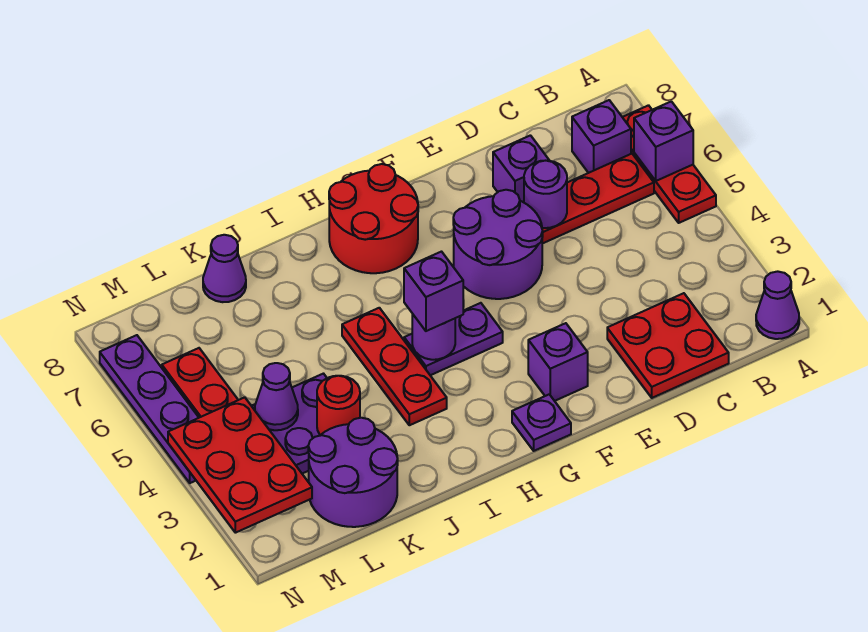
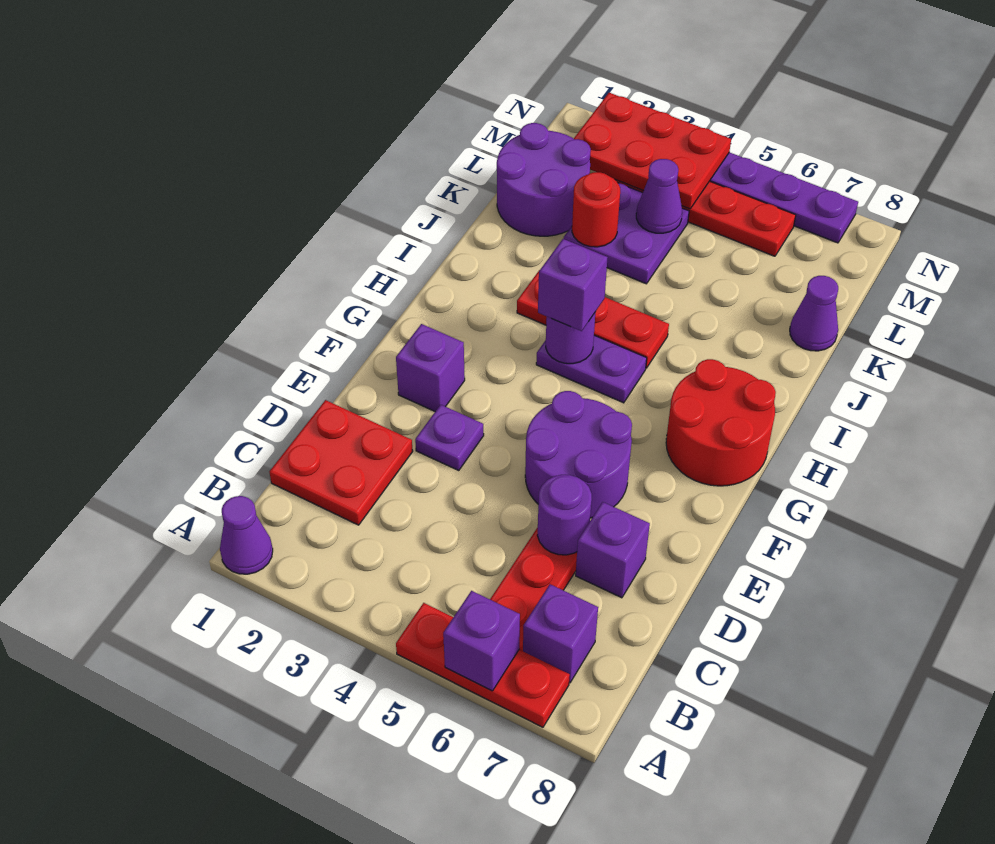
purple plate G1 level 1 -> purple plate E3 level 1
purple plate G4:H4 level 1 -> purple plate H4:H5 level 1

